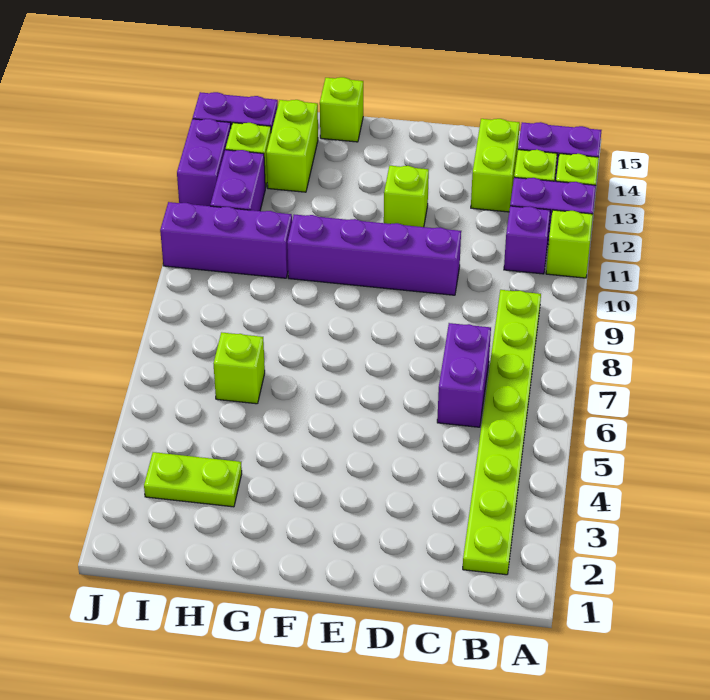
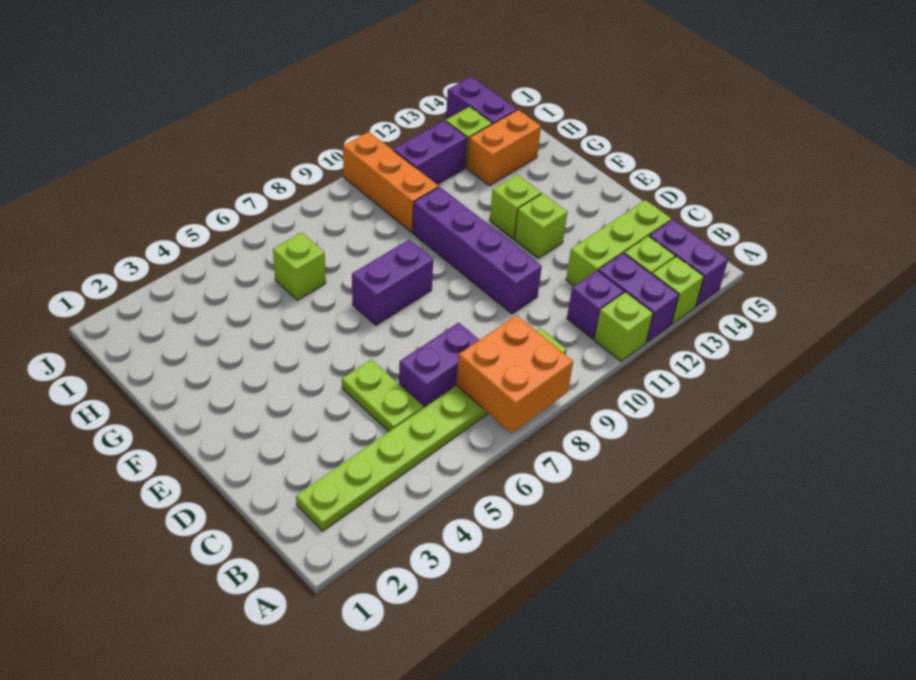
none -> orange brick A7:B8 level 2
lime brick C13:C14 level 1 -> lime brick C12:C14 level 1
lime brick G15 level 1 -> lime brick F12 level 1
lime plate H3:I3 level 1 -> lime plate C5:D5 level 1
purple brick H10:J10 level 1 -> orange brick H10:J10 level 1
lime brick H13:H14 level 1 -> orange brick H13:H14 level 1
purple brick J12:J13 level 1 -> purple brick F7:F8 level 1

